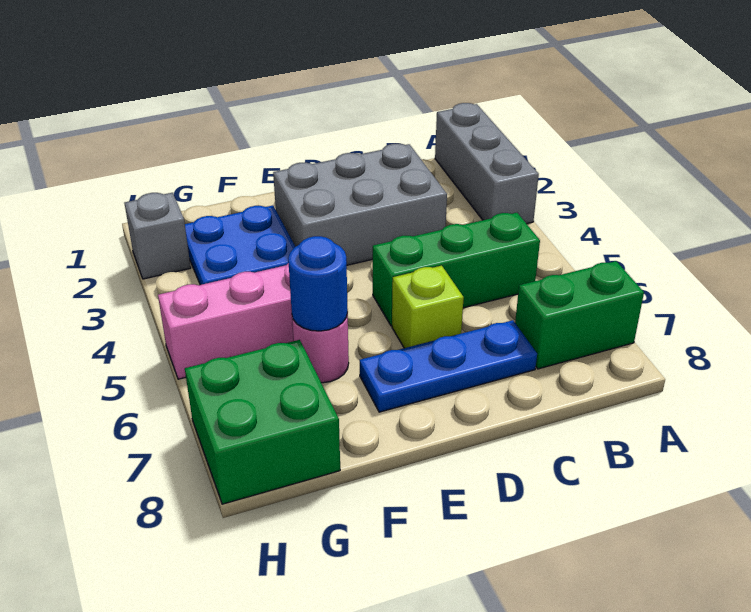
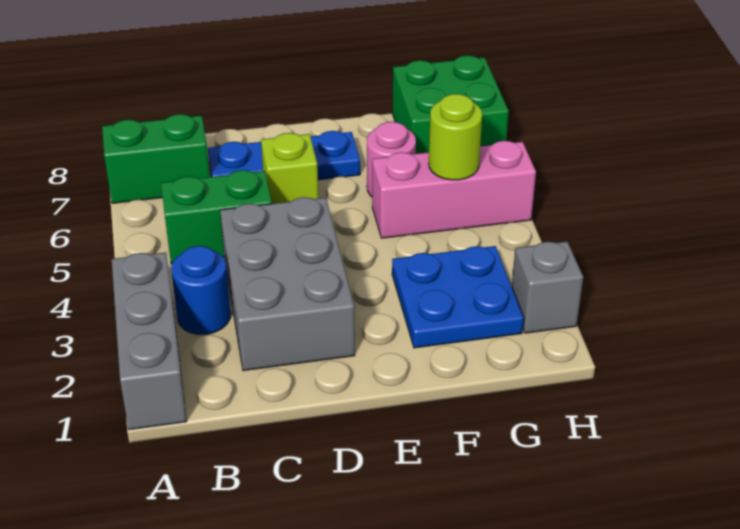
green brick B5:D5 level 1 -> green brick B5:C5 level 1
grey brick C2:E3 level 1 -> grey brick C2:D4 level 1
blue round brick F6 level 2 -> blue round brick B3 level 1
none -> lime round brick G5 level 2

